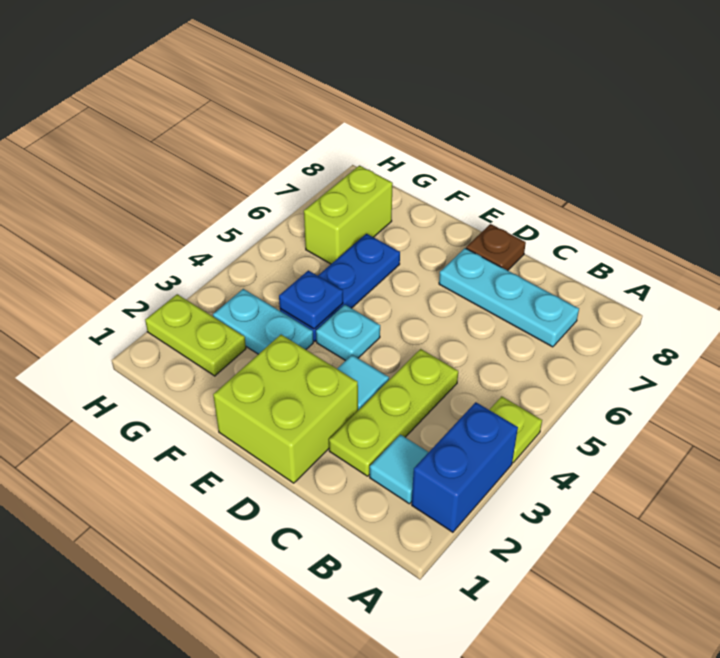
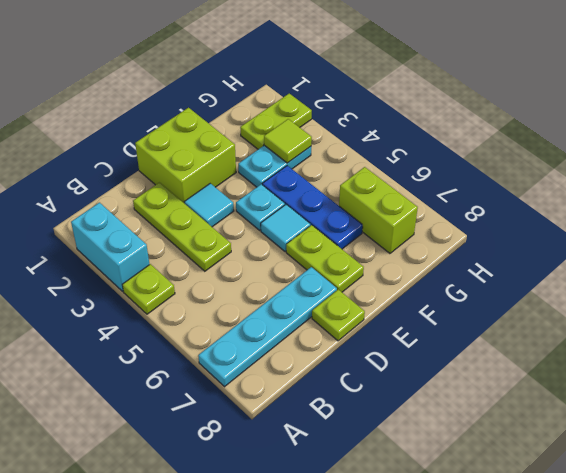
blue brick A2:A3 level 1 -> cyan brick A2:A3 level 1
cyan tile B2 level 1 -> cyan tile E5 level 1
cyan plate B7:D7 level 1 -> cyan plate A7:D7 level 1
brown plate D8 level 1 -> lime plate D8 level 1
none -> lime plate E6:E7 level 1
blue plate F4 level 2 -> none
none -> lime tile G3 level 2

